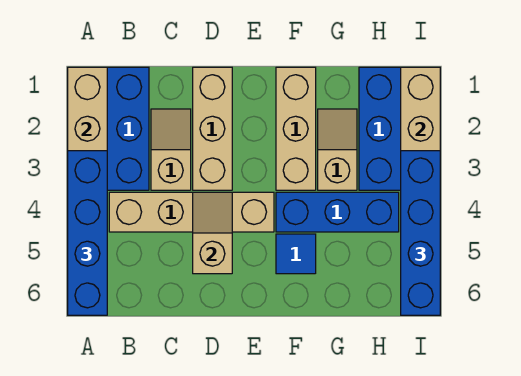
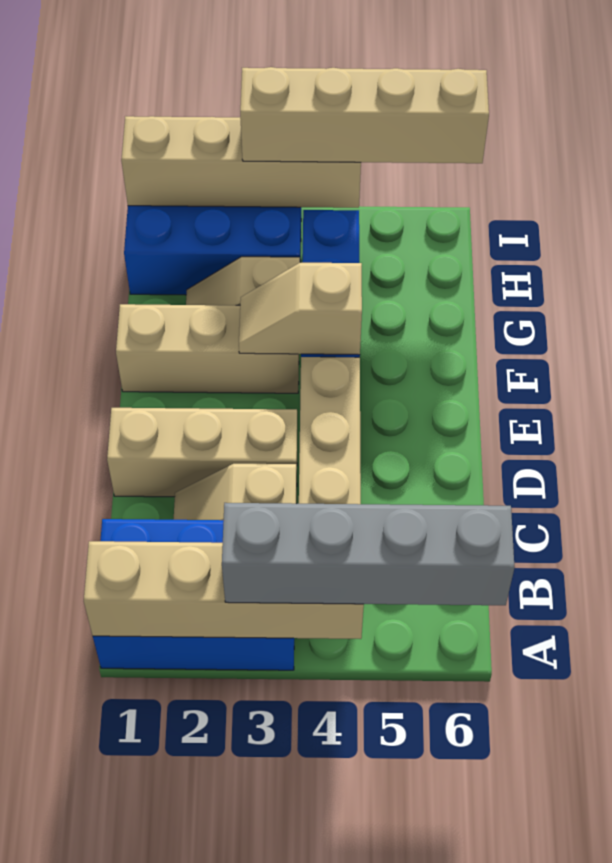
blue brick A3:A6 level 3 -> grey brick A3:A6 level 3
tan slope D4:D5 level 2 top 5 -> tan slope F3:F4 level 2 top 4
blue tile F5 level 1 -> none
blue brick I3:I6 level 3 -> tan brick I3:I6 level 3

